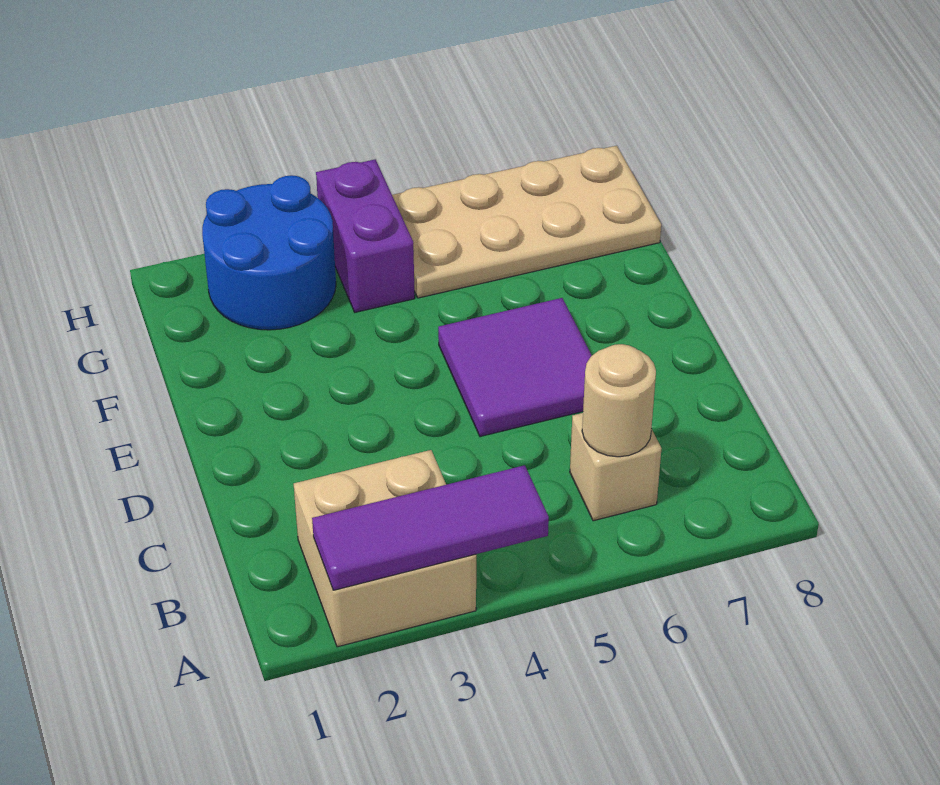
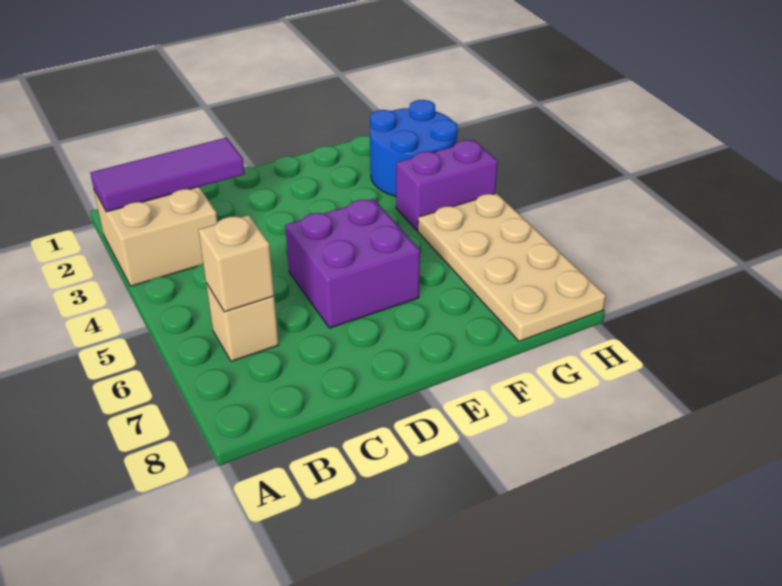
purple tile A2:A4 level 2 -> purple tile A2:C2 level 2
tan round brick B6 level 2 -> tan brick B6 level 2
purple tile D5:E6 level 1 -> purple brick D5:E6 level 1

